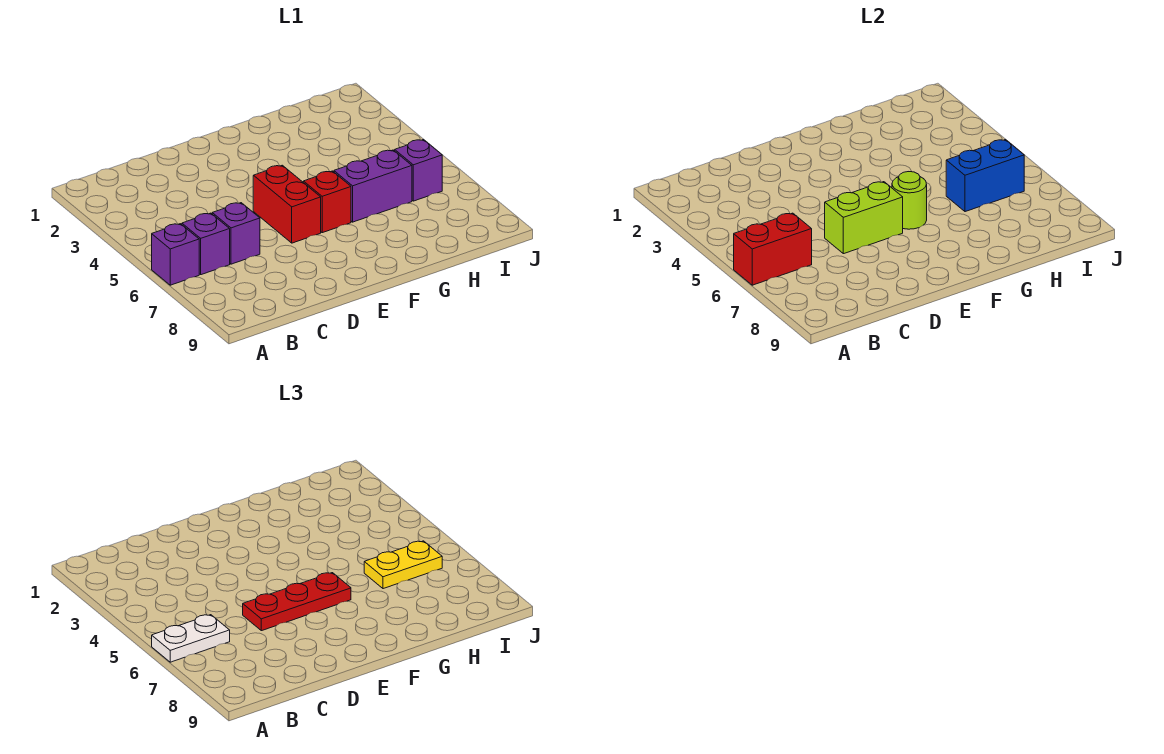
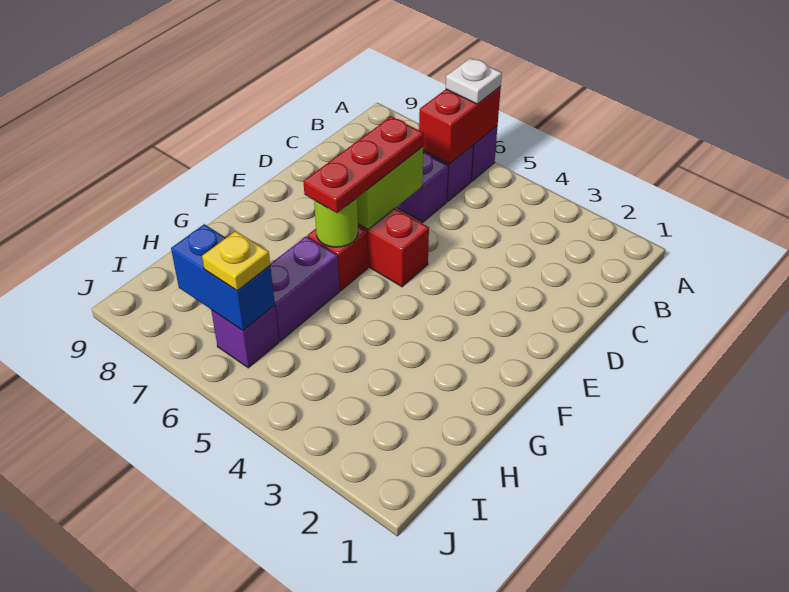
white plate A6:B6 level 3 -> white plate A6 level 3
blue brick H6:I6 level 2 -> blue brick I6:I7 level 2
yellow plate H6:I6 level 3 -> yellow plate I6 level 3

